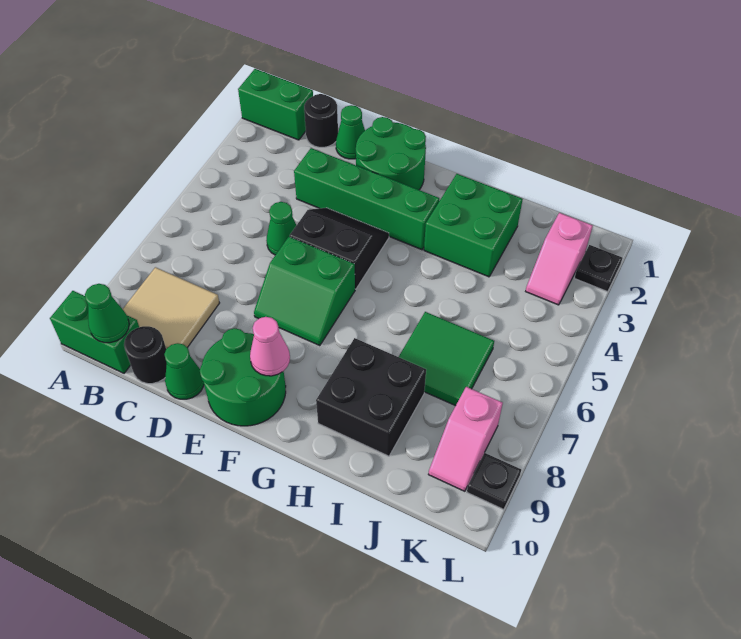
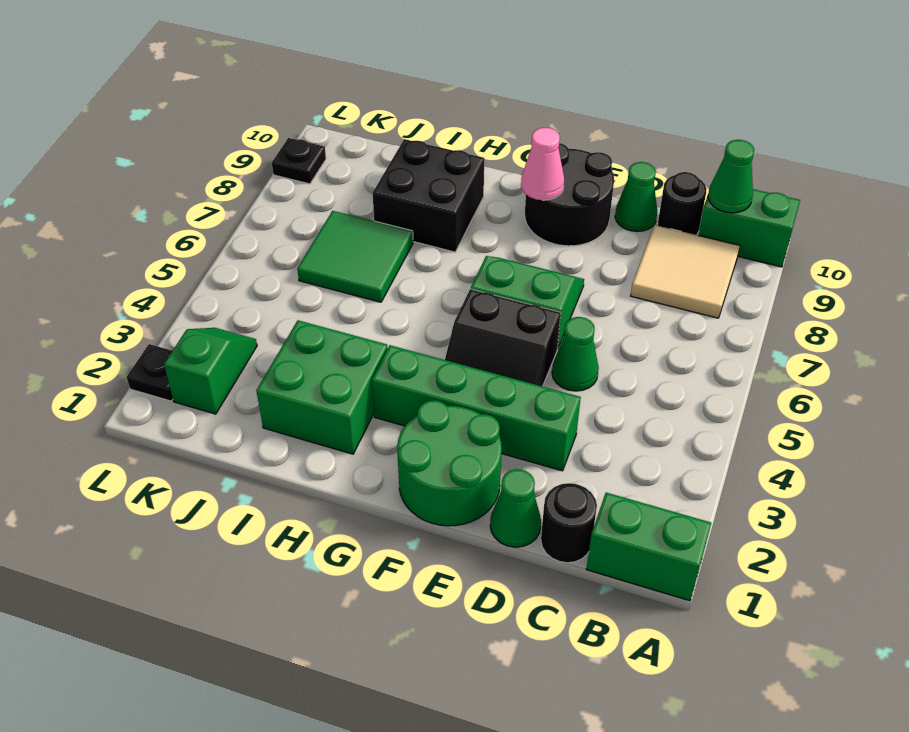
green round brick E9:F10 level 1 -> black round brick E9:F10 level 1
pink slope K2:K3 level 1 top 2 -> green slope K2:K3 level 1 top 2
pink slope K8:K9 level 1 top 8 -> none

